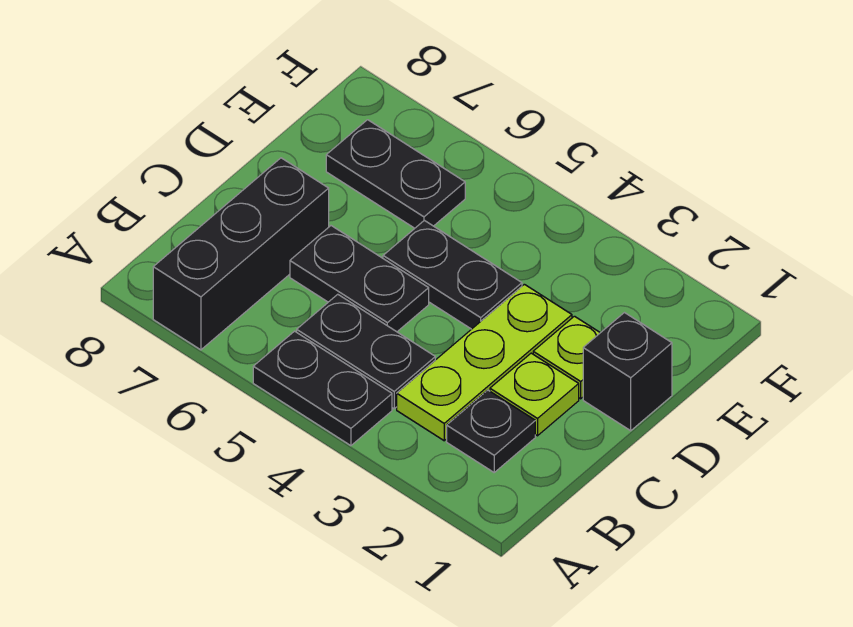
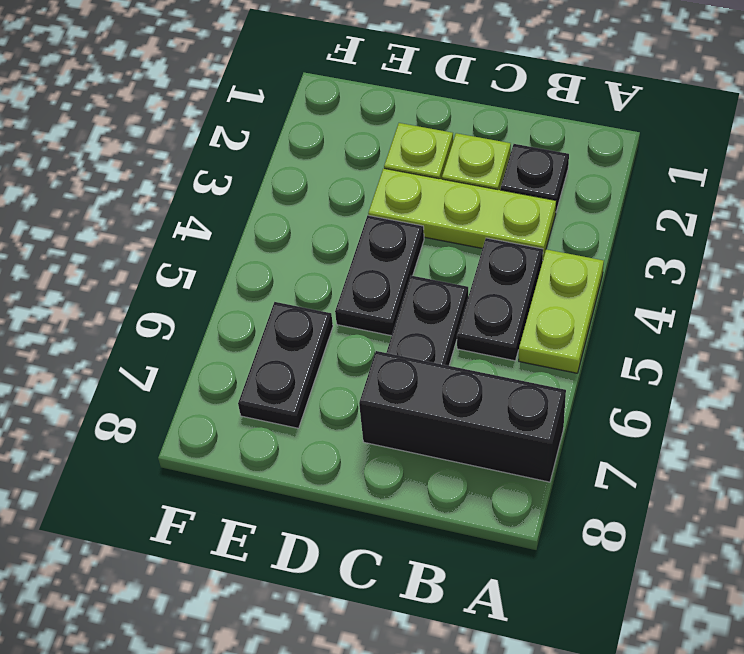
black plate A4:A5 level 1 -> lime plate A4:A5 level 1
black brick D1 level 1 -> none

